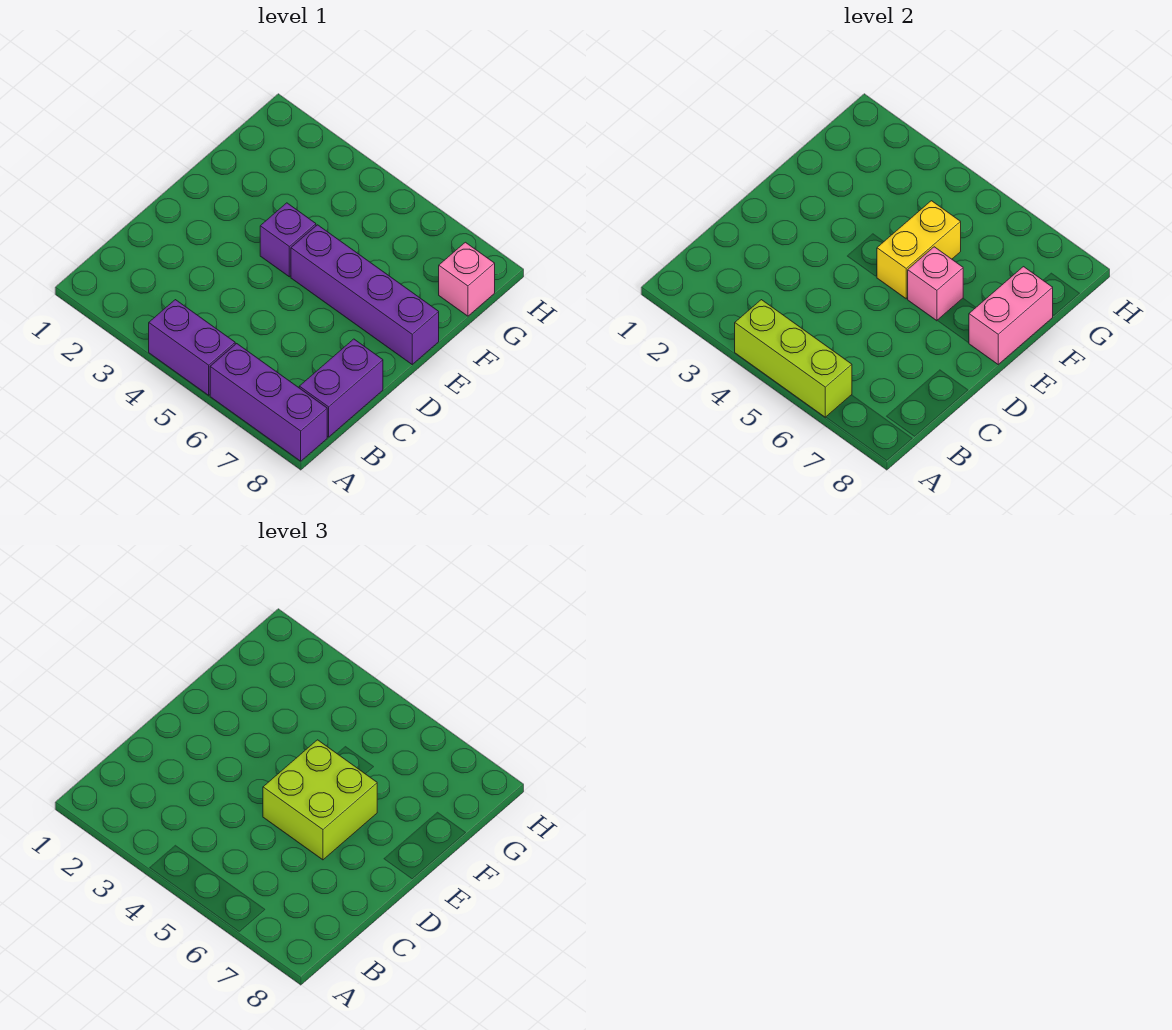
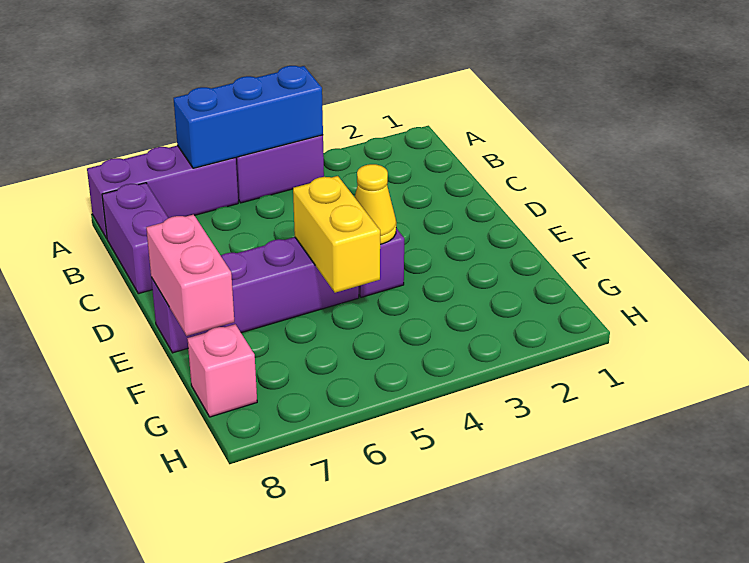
lime brick A4:A6 level 2 -> blue brick A4:A6 level 2
lime brick D5:E6 level 3 -> none
none -> yellow cone E4 level 2
pink brick E6 level 2 -> none

